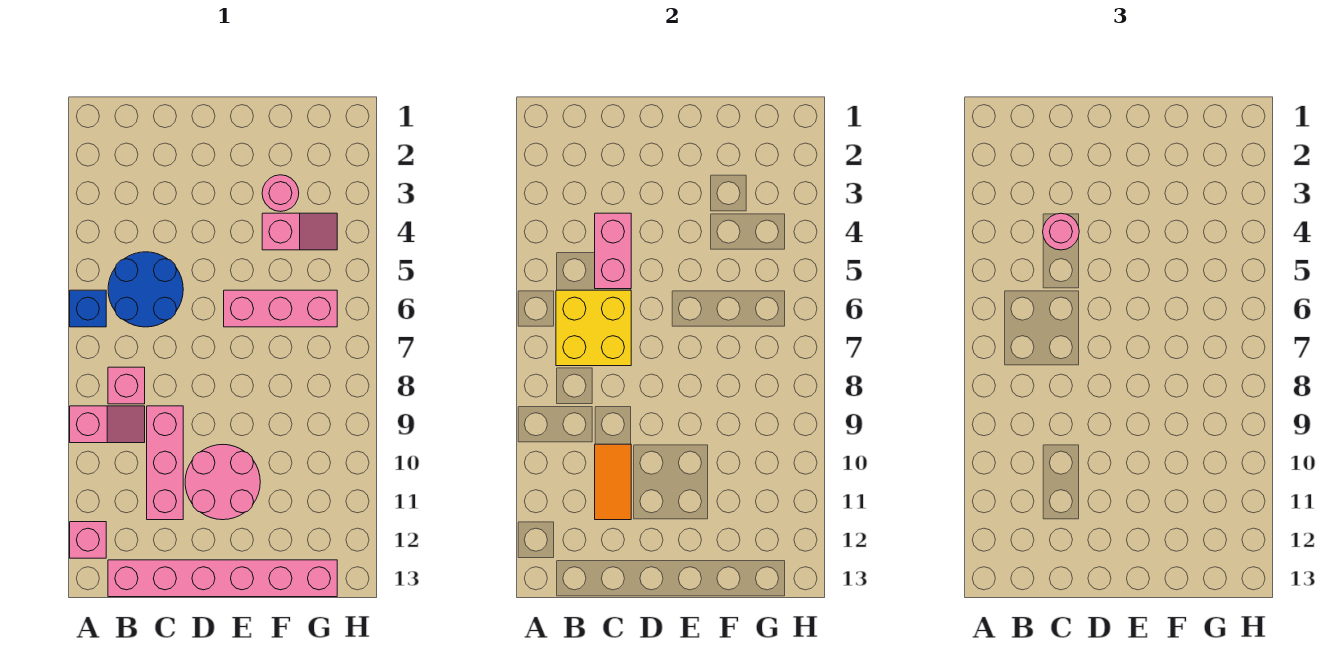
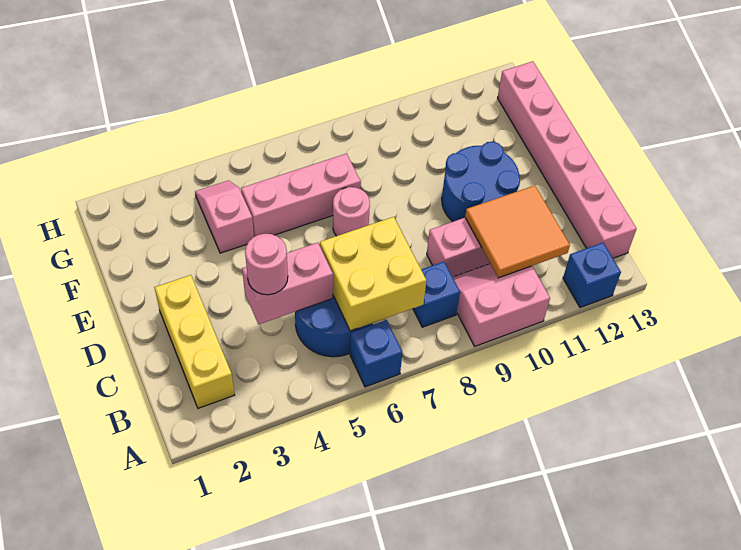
pink slope A9:B9 level 1 top A -> pink slope A9:B10 level 1 top A
pink brick A12 level 1 -> blue brick A12 level 1
none -> yellow brick B2:D2 level 1
pink brick B8 level 1 -> blue brick B8 level 1
orange tile C10:C11 level 2 -> orange tile B10:C11 level 2
pink round brick D10:E11 level 1 -> blue round brick D10:E11 level 1
pink brick E6:G6 level 1 -> pink brick F5:F7 level 1
pink round brick F3 level 1 -> pink round brick E7 level 1

